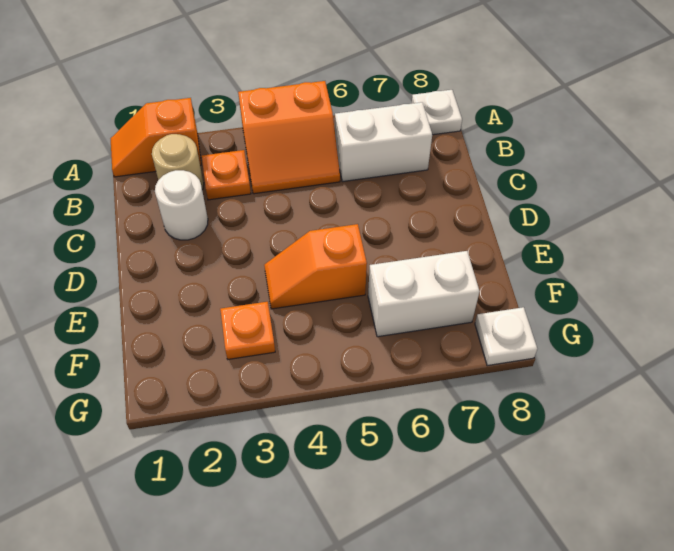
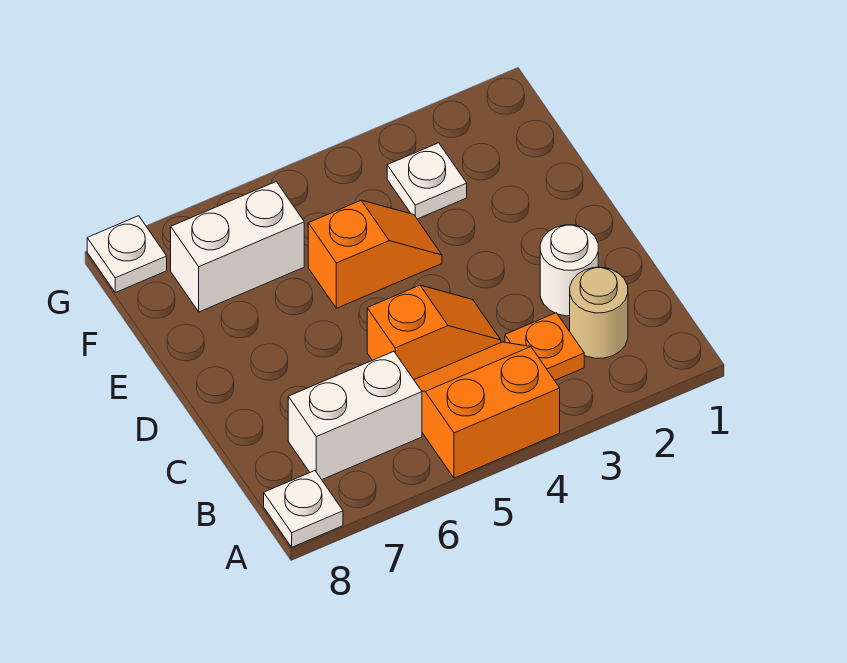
orange slope A1:A2 level 1 top 2 -> orange slope C4:C5 level 1 top 5
orange plate F3 level 1 -> white plate F3 level 1

